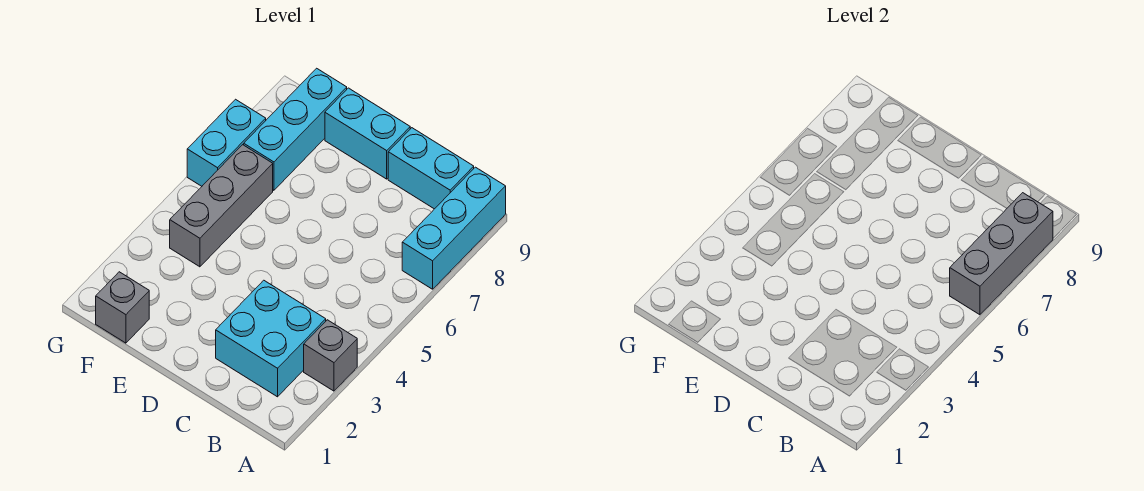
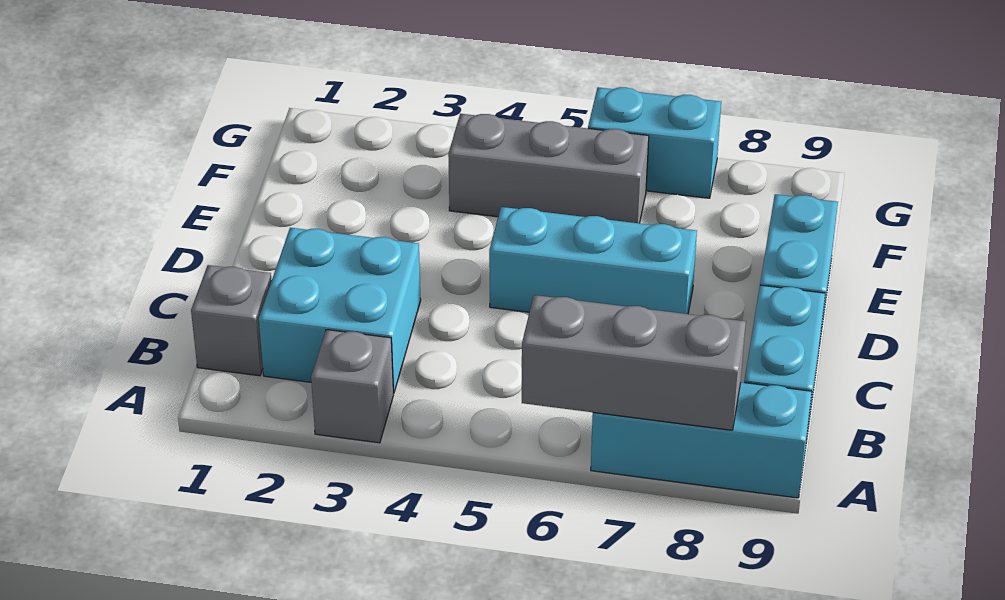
grey brick F1 level 1 -> grey brick B1 level 1
cyan brick F7:F9 level 1 -> cyan brick D5:D7 level 1

